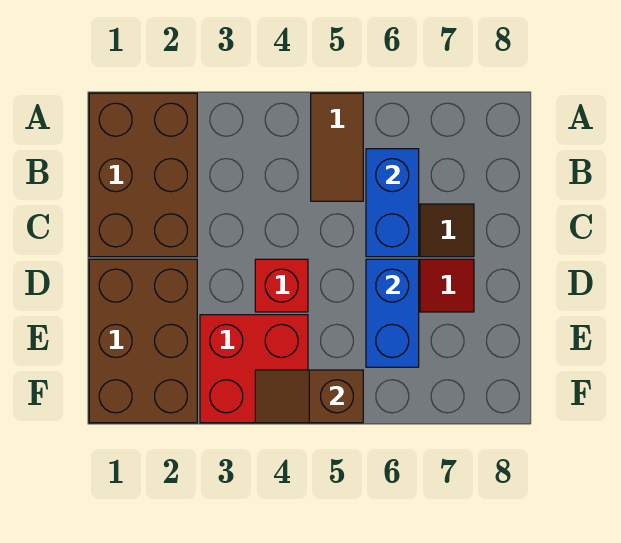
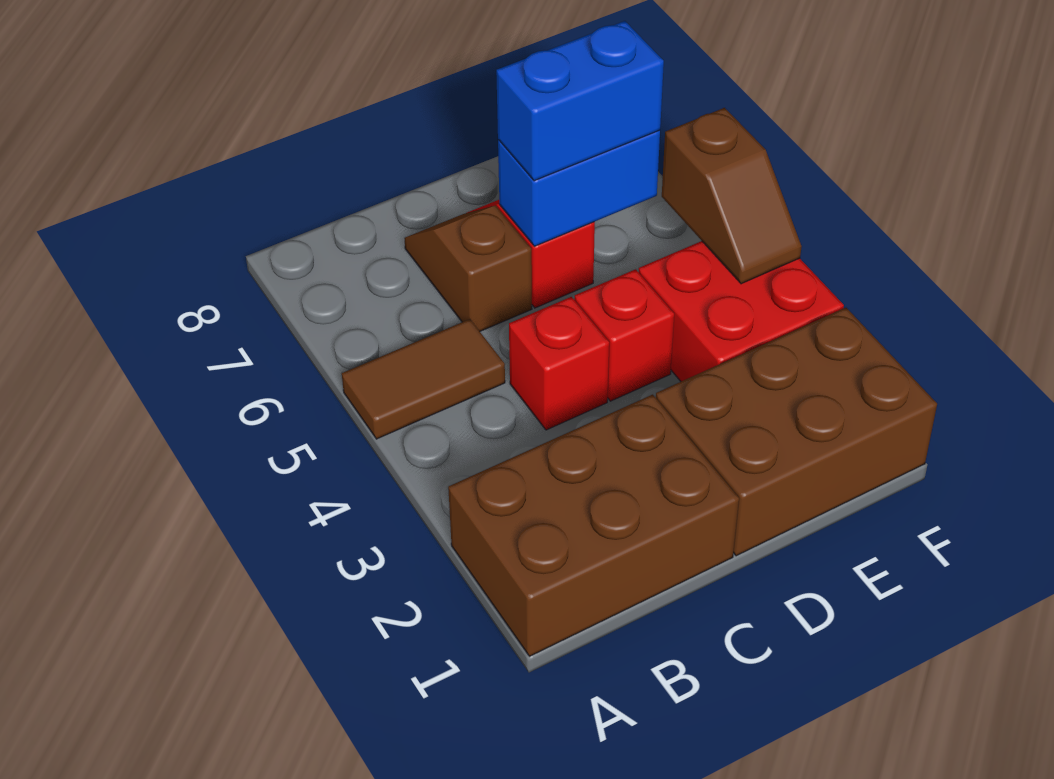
blue brick B6:C6 level 2 -> blue brick D6:E6 level 3
none -> red brick C4 level 1

